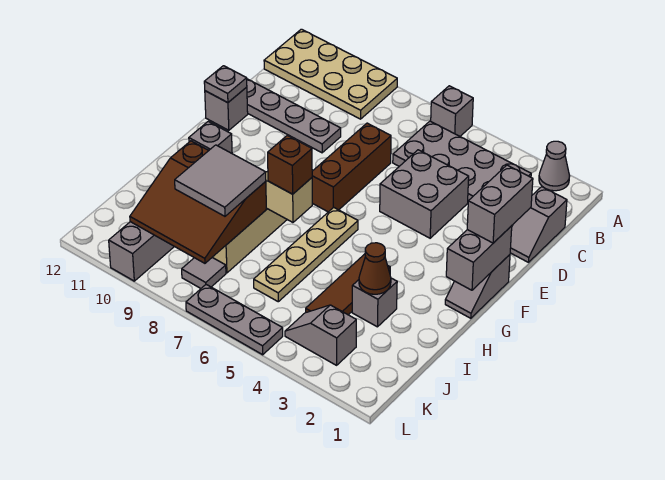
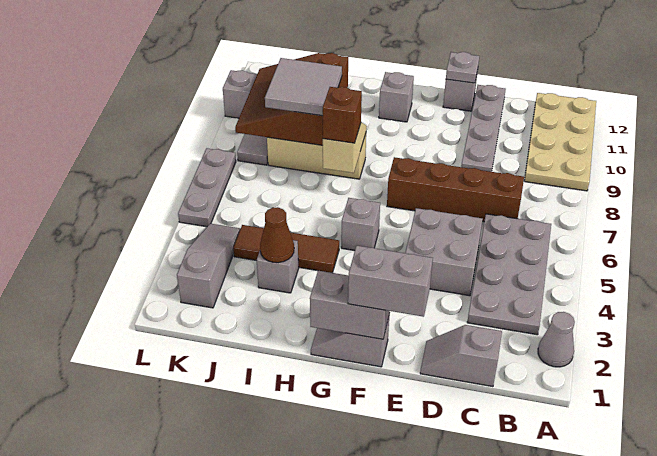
grey brick A6 level 1 -> grey brick G5 level 1
brown brick D7:F7 level 1 -> brown brick C7:F7 level 1
tan plate G6:J6 level 1 -> none
grey slope K3:K4 level 1 top 3 -> grey slope K2:K4 level 1 top 2

